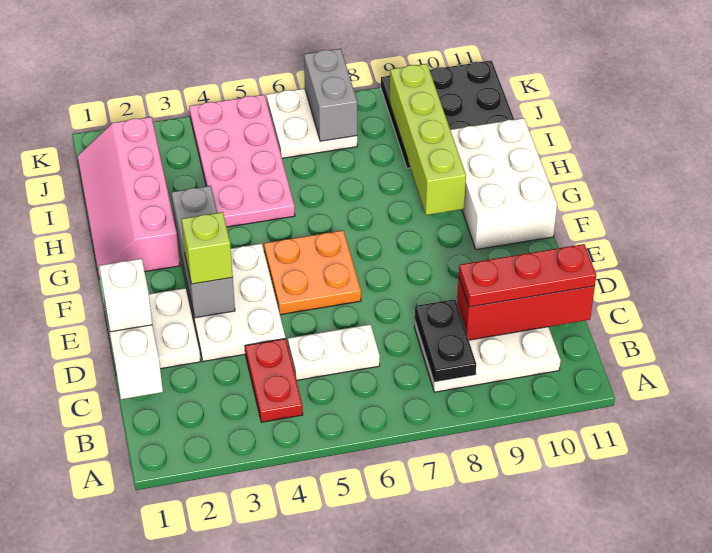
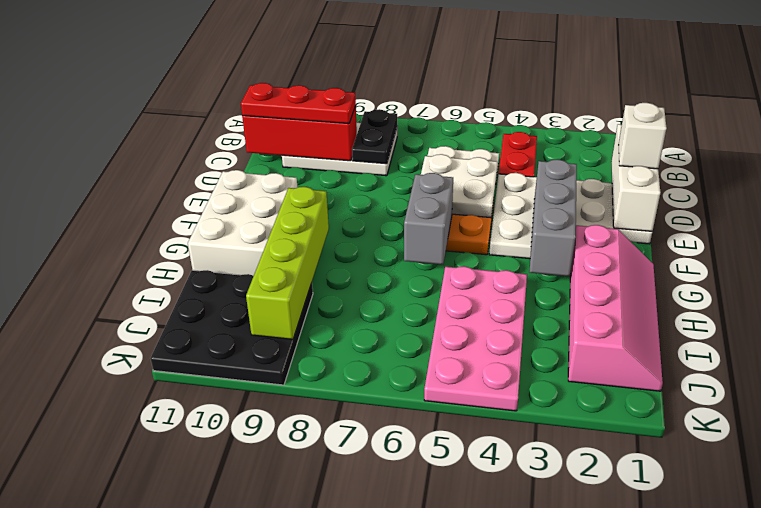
lime brick E3 level 3 -> none
white plate J6:K7 level 1 -> white plate D5:E6 level 2
grey brick J7:K7 level 2 -> grey brick F6:G6 level 2

